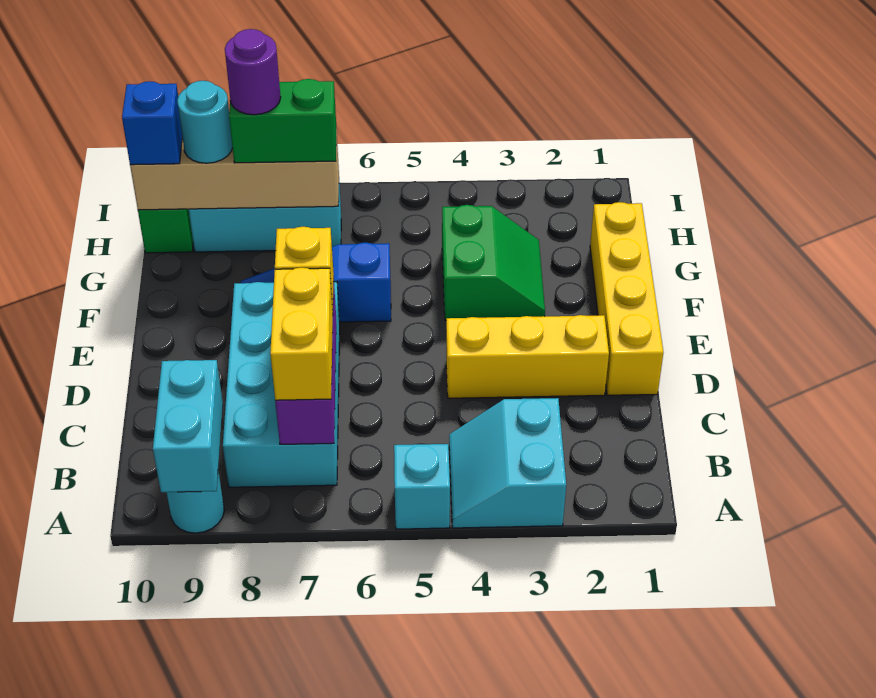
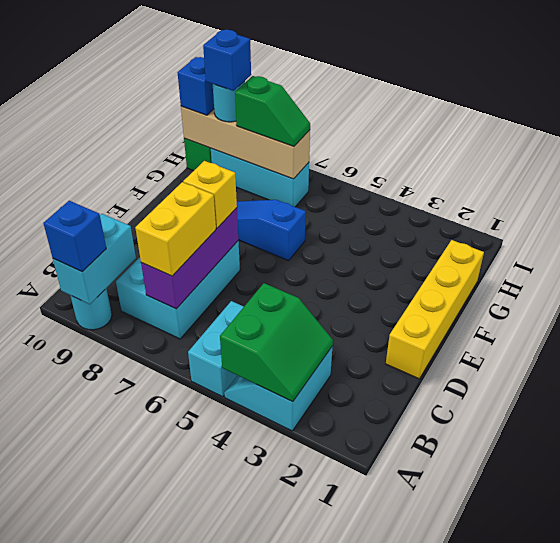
cyan brick A5 level 1 -> cyan brick A5:B5 level 1
none -> blue brick A9 level 3
cyan brick B7:E8 level 1 -> cyan brick B7:D8 level 1
yellow brick D2:D4 level 1 -> none
green slope F3:G4 level 1 top 4 -> green slope A3:B4 level 2 top 4
green brick H7:H8 level 3 -> green slope H7:H8 level 3 top 8
purple round brick H8 level 4 -> none
none -> blue brick H9 level 4

